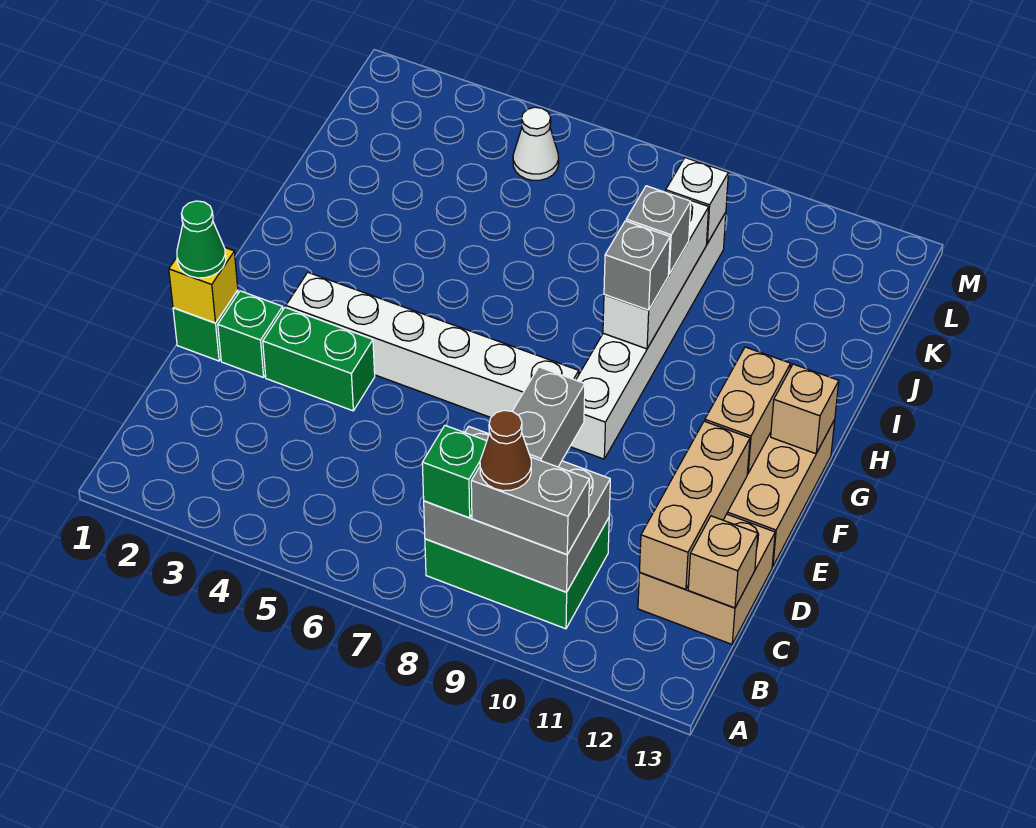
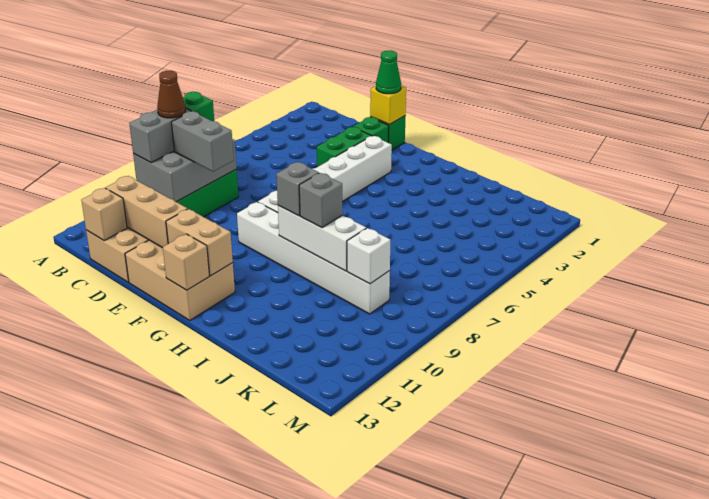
white cone L5 level 1 -> none

